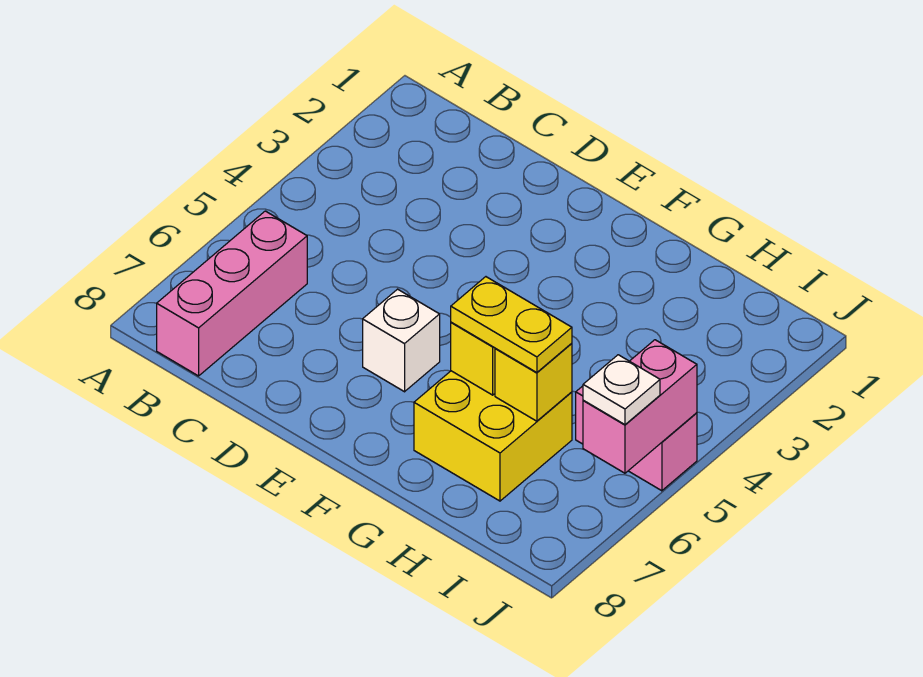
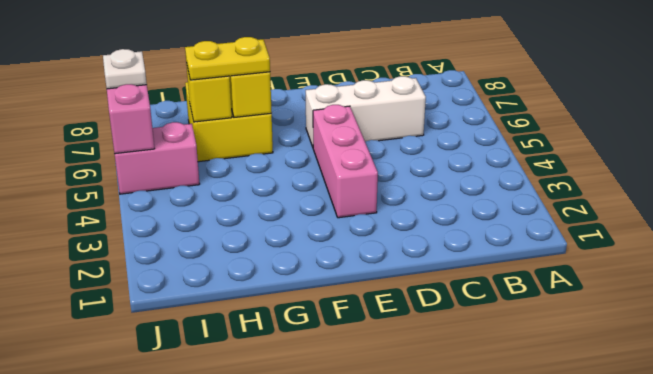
pink brick B6:B8 level 1 -> pink brick E3:E5 level 1
white brick E6 level 1 -> white brick C6:E6 level 1

